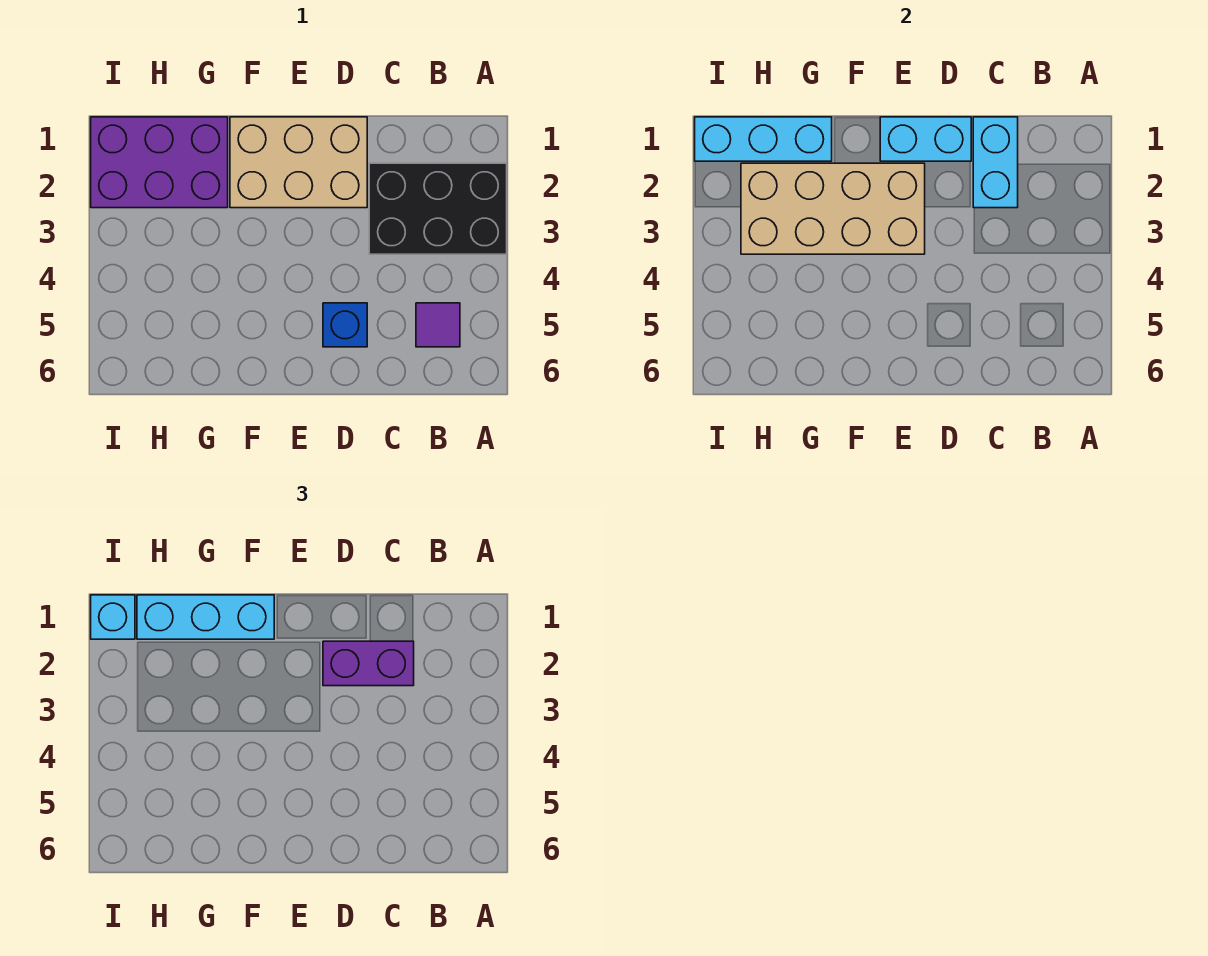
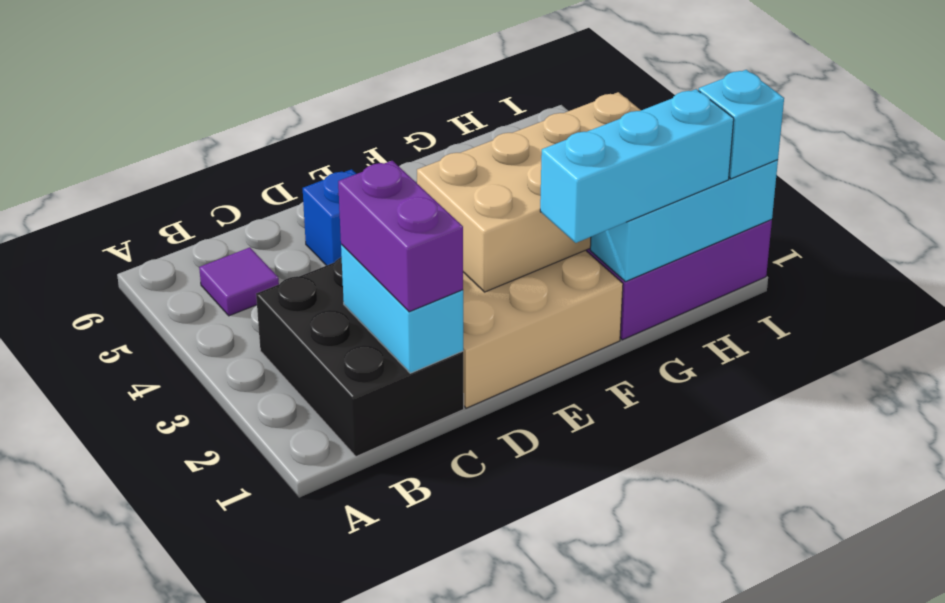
black brick A2:C3 level 1 -> black brick B1:C3 level 1
purple brick C2:D2 level 3 -> purple brick C1:C2 level 3
cyan brick D1:E1 level 2 -> none

